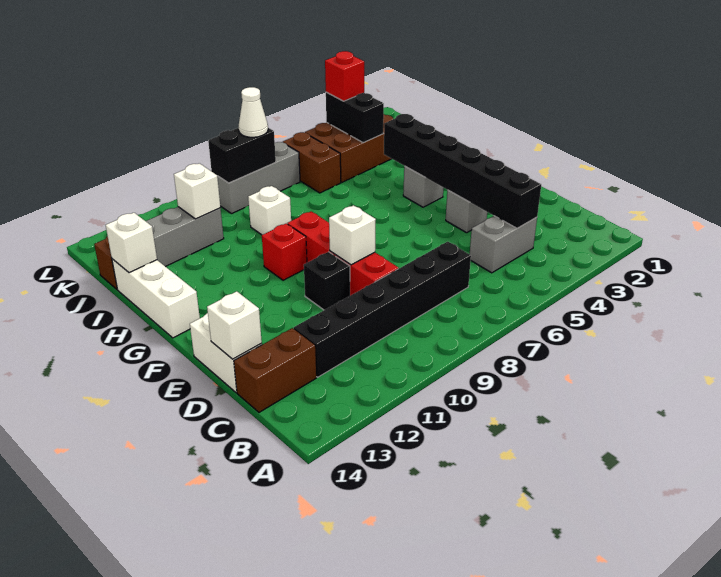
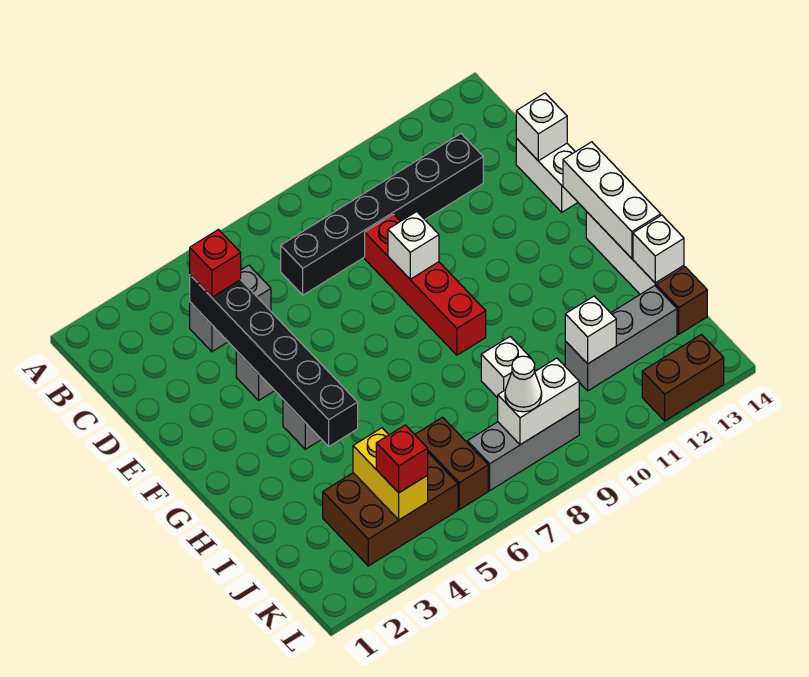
brown brick C13:C14 level 1 -> brown brick L12:L13 level 1
black brick E10 level 1 -> none
none -> white brick F14:H14 level 2
red brick G10 level 1 -> red brick C4 level 3
black brick J4:K4 level 2 -> yellow brick J4:K4 level 2
black brick K8:K9 level 2 -> white brick K8:K9 level 2

